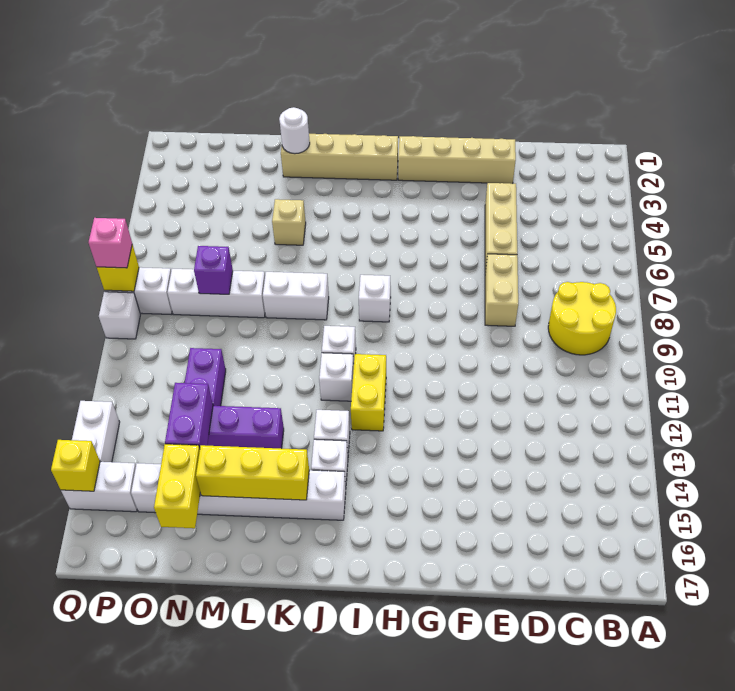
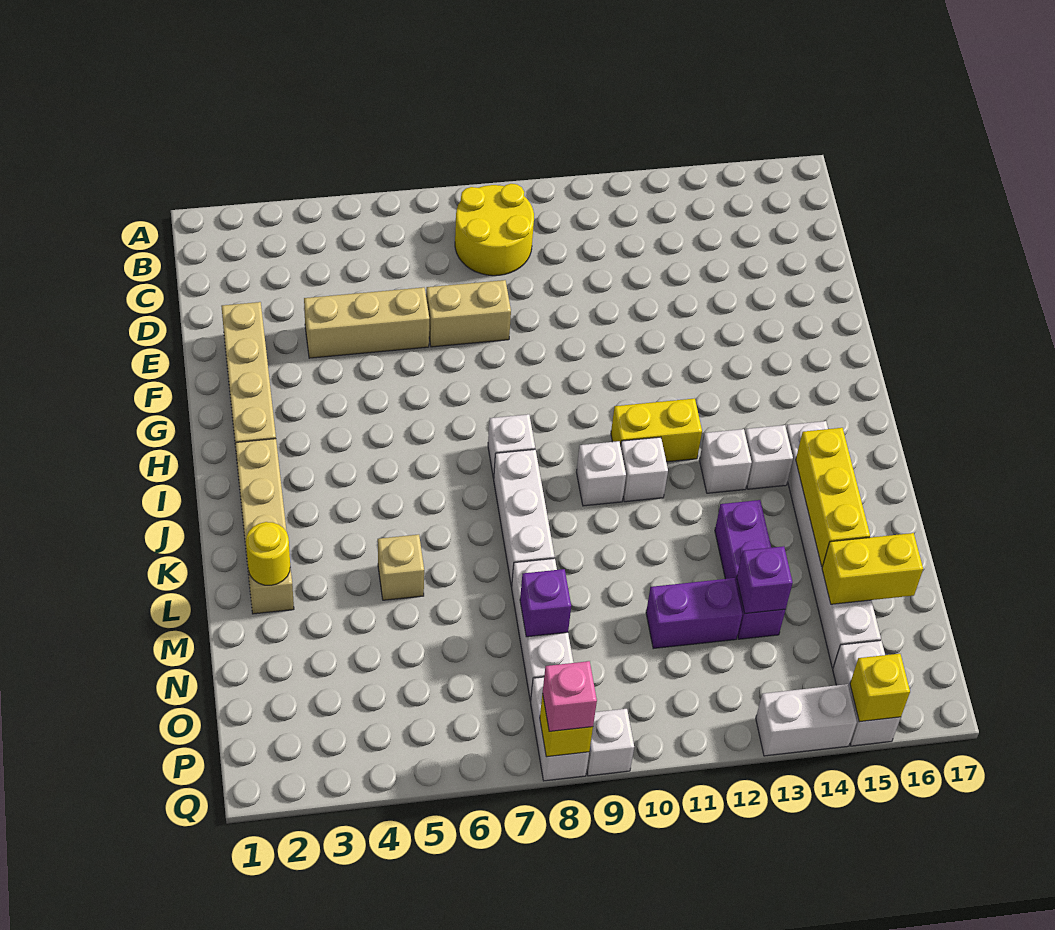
white brick K8:L8 level 1 -> white brick J8:L8 level 1
white round brick L2 level 2 -> yellow round brick L2 level 2
purple brick N13:N14 level 2 -> purple brick N13 level 2

